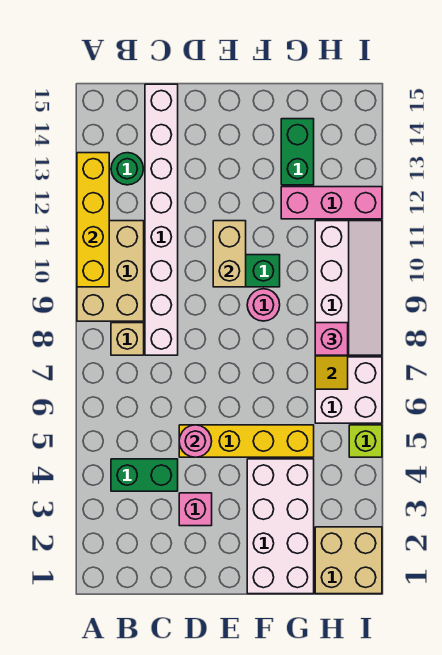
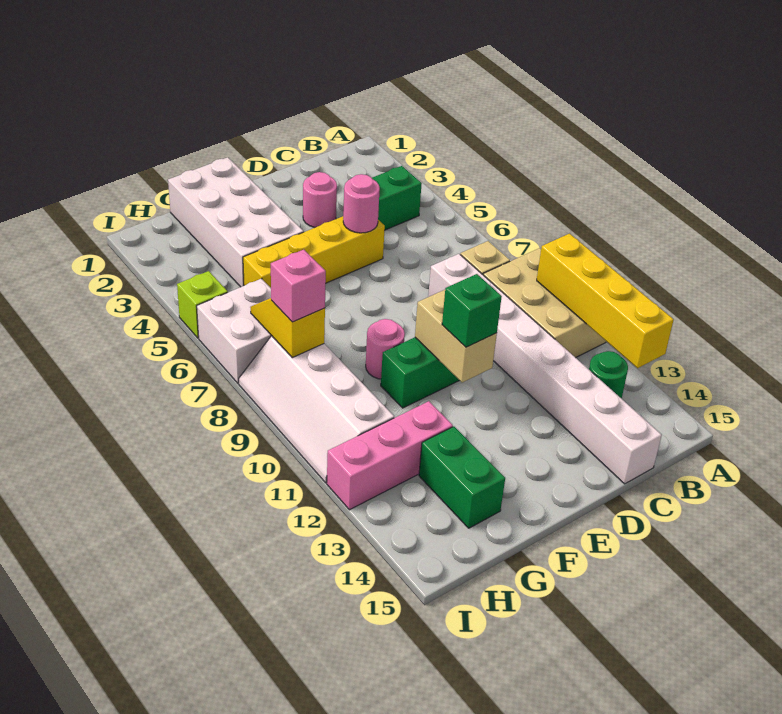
pink brick D3 level 1 -> pink round brick D3 level 1
none -> green brick E11 level 3
tan brick H1:I2 level 1 -> none

